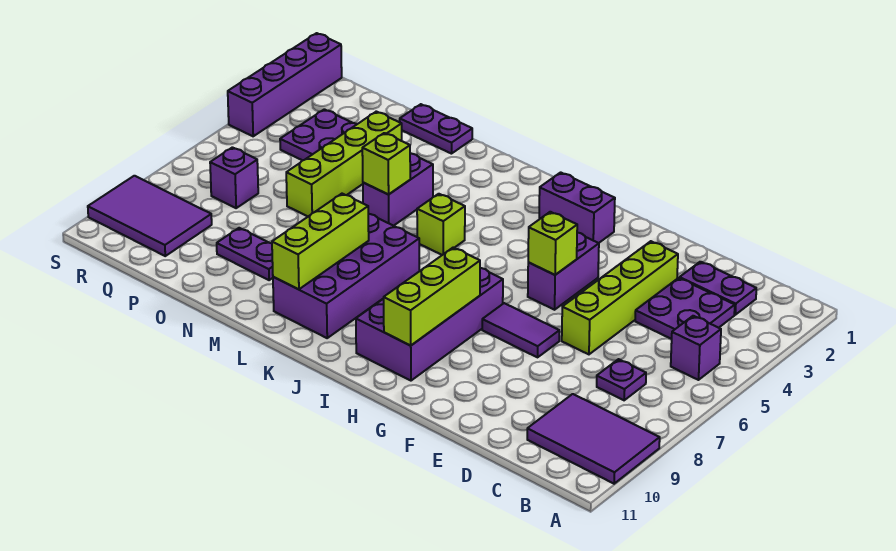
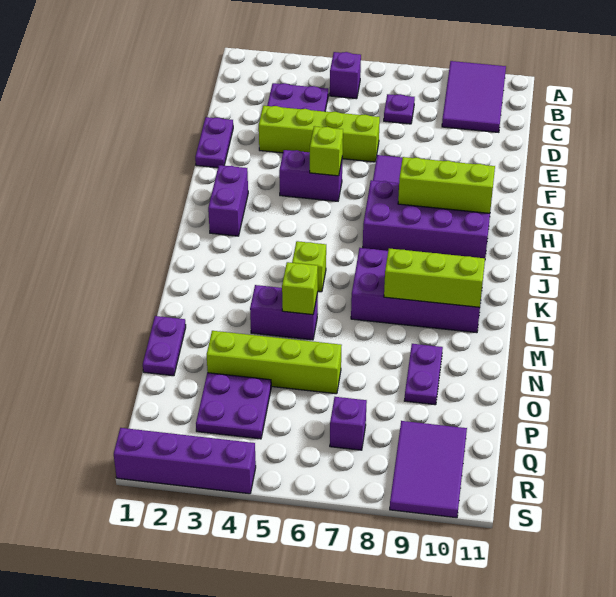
purple plate C2:D2 level 1 -> purple plate E1:F1 level 1

